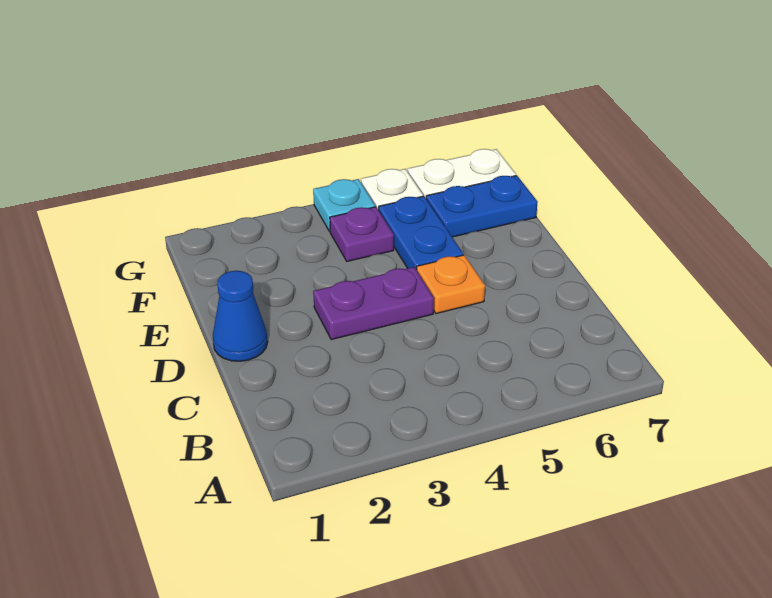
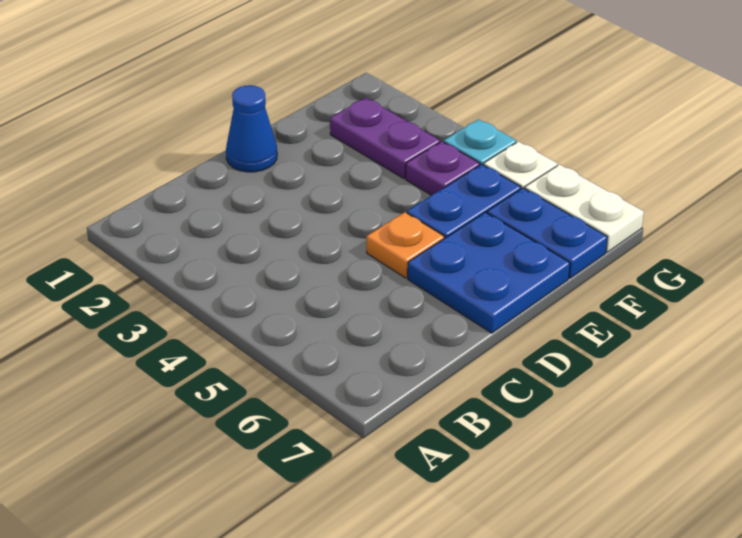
purple plate D3:D4 level 1 -> purple plate F2:F3 level 1
none -> blue plate D6:E7 level 1

